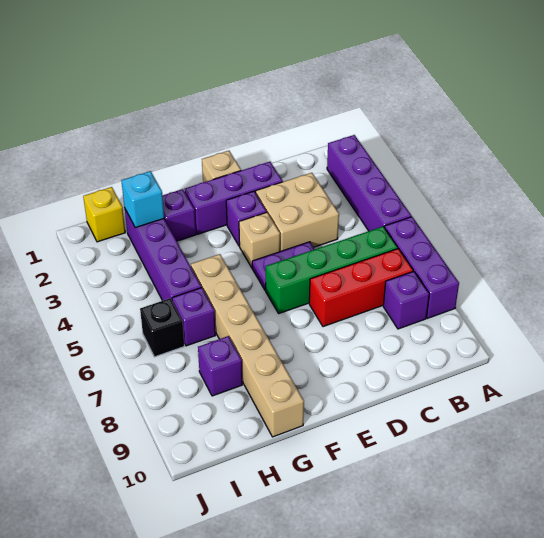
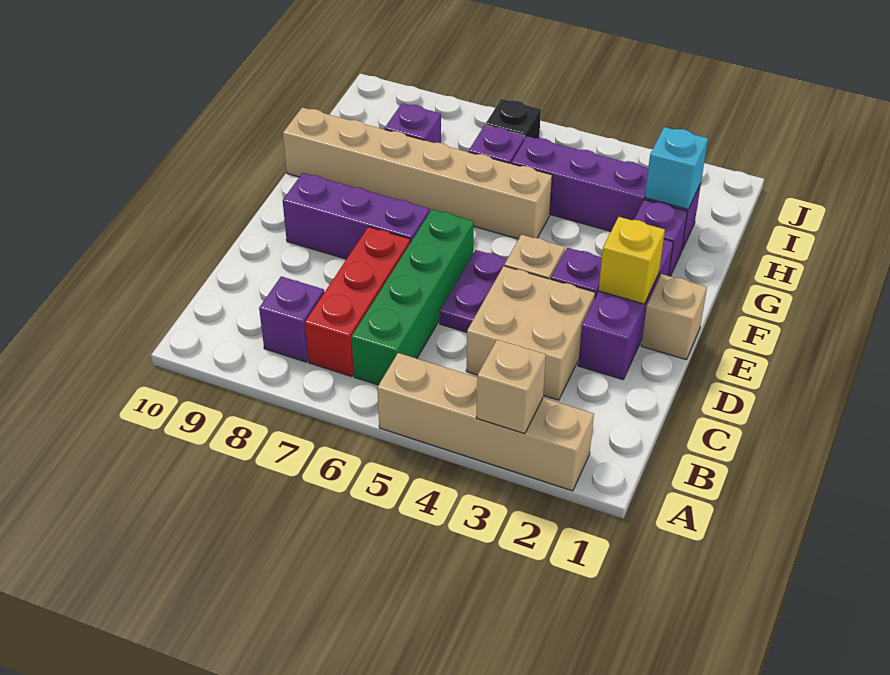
purple brick A2:A5 level 1 -> tan brick A2:A5 level 1
none -> tan brick A3 level 2
purple brick A6:A8 level 1 -> purple brick E7:E9 level 1
yellow brick I1 level 1 -> yellow brick E2 level 2

